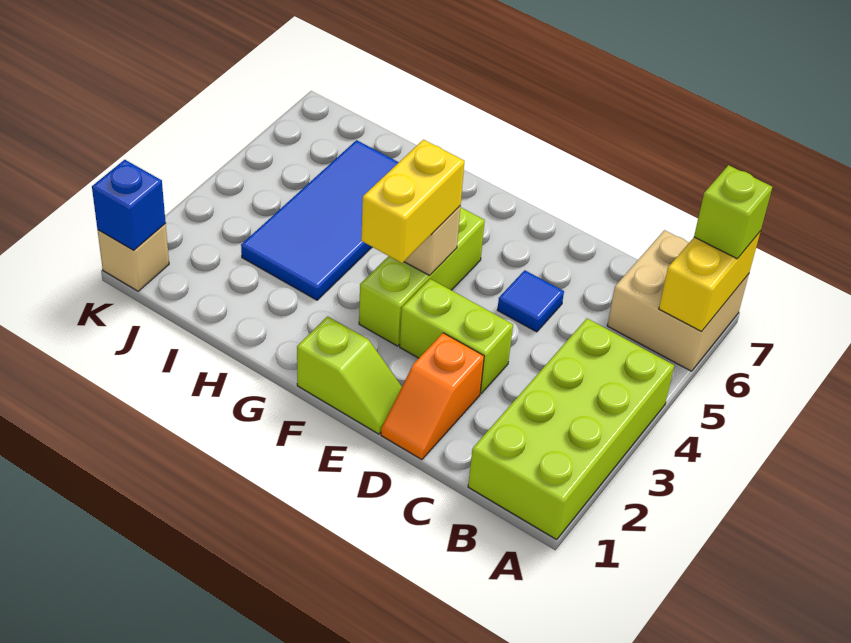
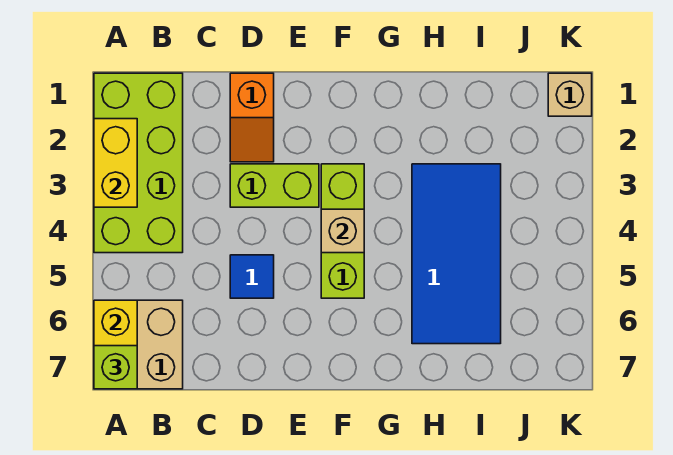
orange slope D1:D2 level 1 top 2 -> orange slope D1:D2 level 1 top 1
lime slope E1:F1 level 1 top F -> none
yellow brick F3:F4 level 3 -> yellow brick A2:A3 level 2
blue brick K1 level 2 -> none

